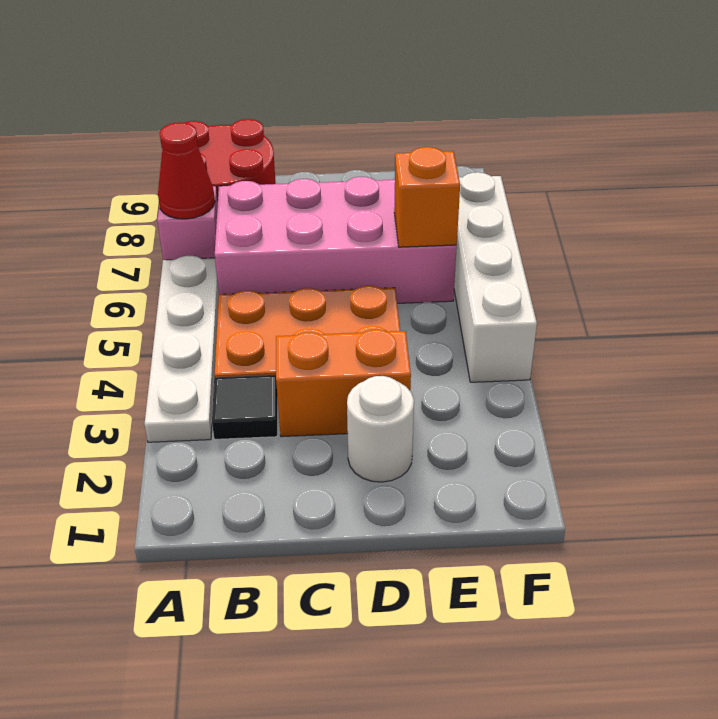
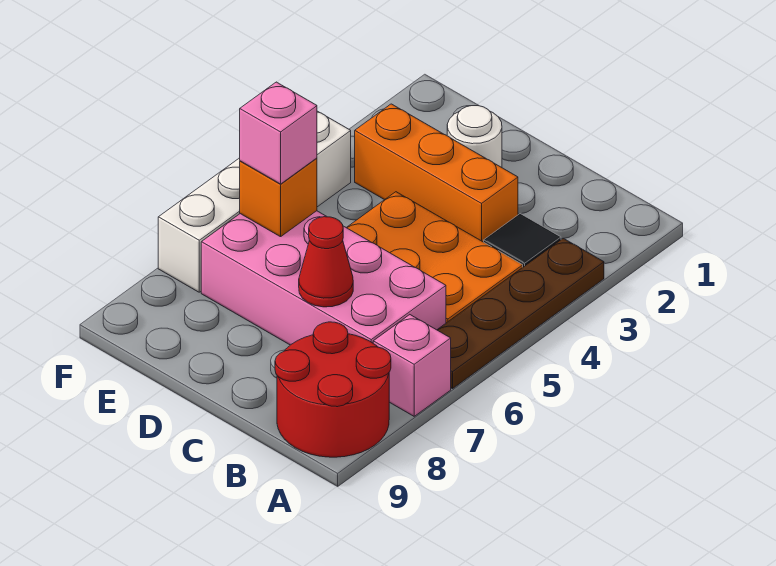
white plate A3:A6 level 1 -> brown plate A3:A6 level 1
red cone A7 level 2 -> red cone C7 level 2
orange brick C3:D3 level 1 -> orange brick C3:E3 level 1
none -> pink brick E6 level 3

